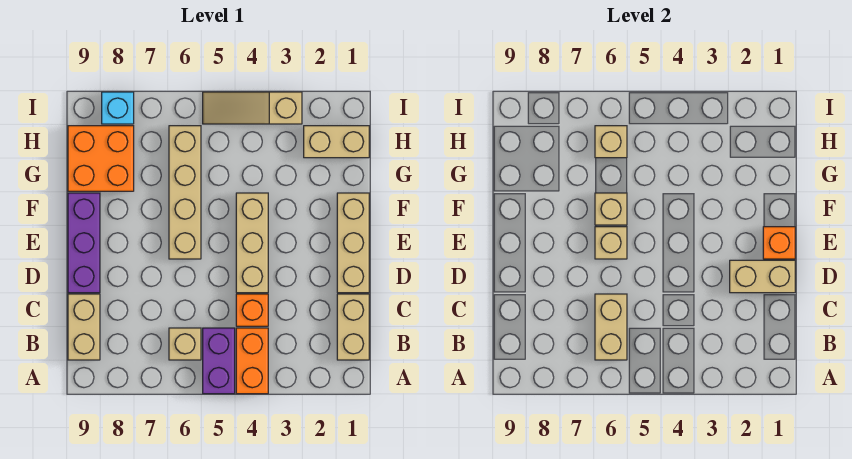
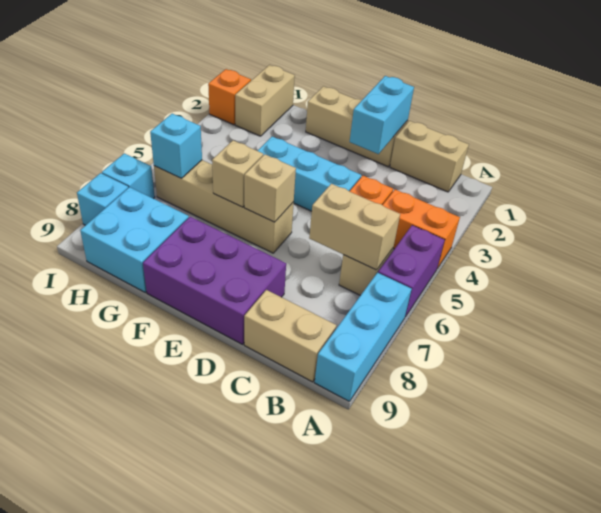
purple brick A5:B5 level 1 -> purple brick A5:A6 level 1
none -> cyan brick A7:A9 level 1
tan brick D1:D2 level 2 -> cyan brick D1:D2 level 2
tan brick D4:F4 level 1 -> cyan brick D4:F4 level 1
purple brick D9:F9 level 1 -> purple brick D8:F9 level 1
orange brick E1 level 2 -> orange brick I2 level 1
orange brick G8:H9 level 1 -> cyan brick G8:H9 level 1
tan brick H6 level 2 -> cyan brick H6 level 2
tan slope I3:I5 level 1 top 3 -> none
none -> cyan brick I7 level 1

